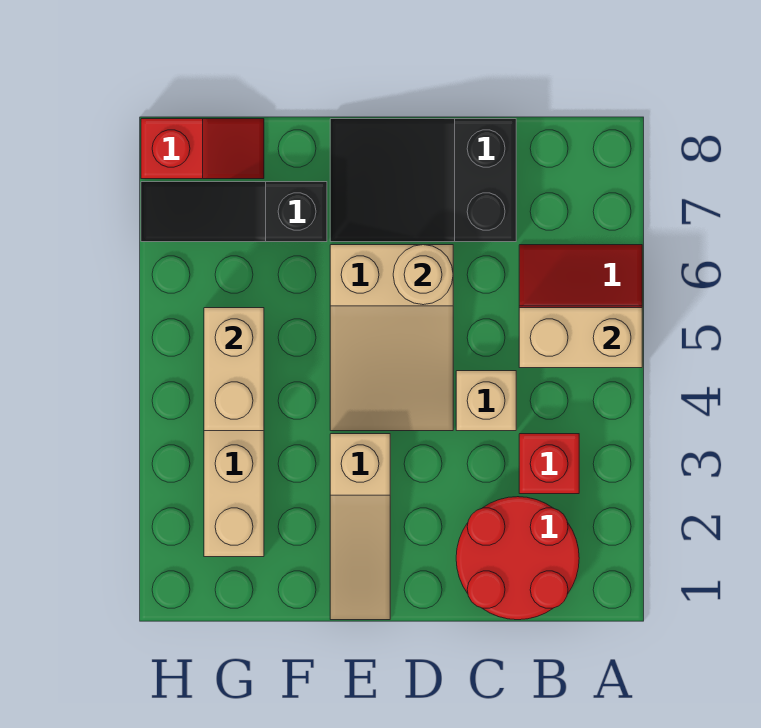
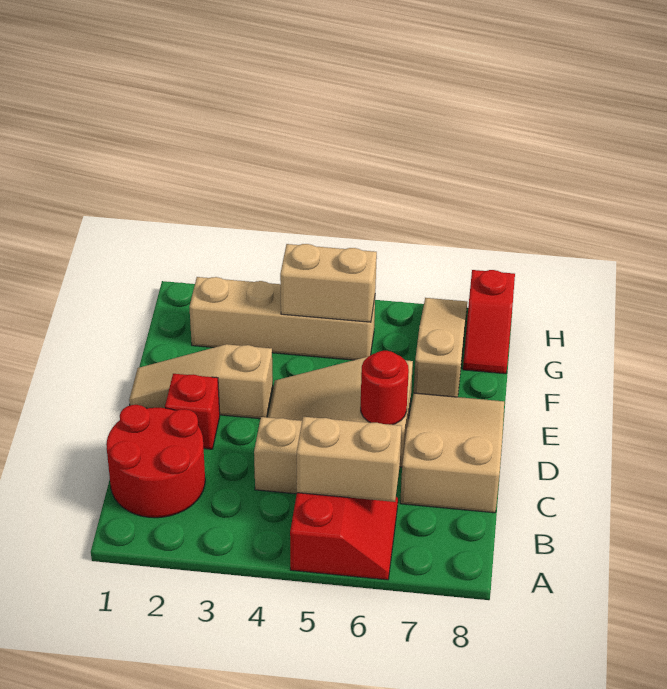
tan brick A5:B5 level 2 -> tan brick B5:B6 level 2
red brick B3 level 1 -> red brick D2 level 1
black slope C7:E8 level 1 top C -> tan slope C7:E8 level 1 top C
tan round brick D6 level 2 -> red round brick D6 level 2
black slope F7:H7 level 1 top F -> tan slope F7:H7 level 1 top F

